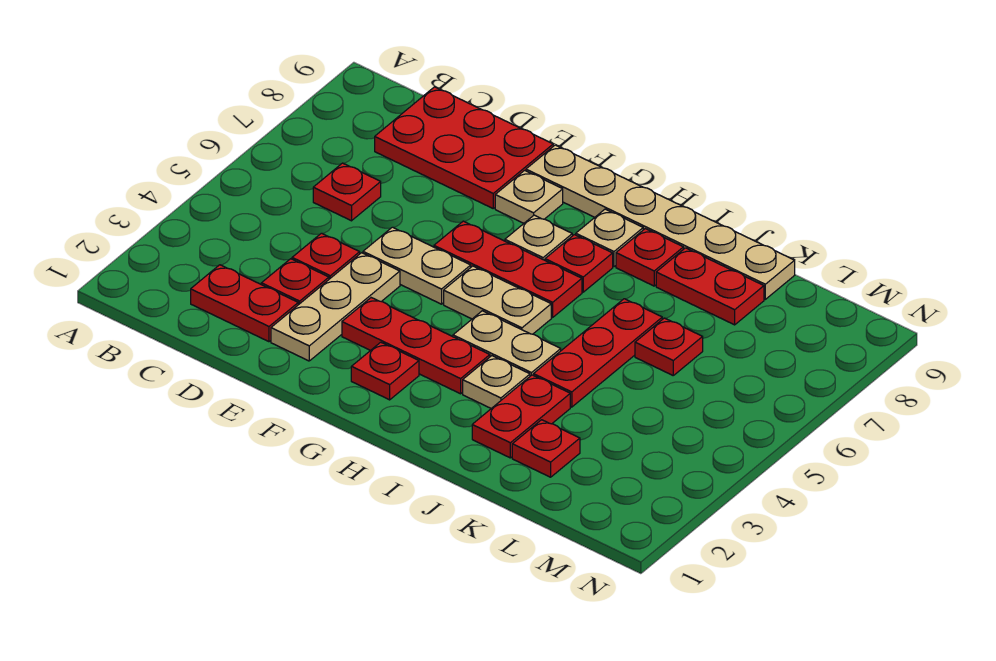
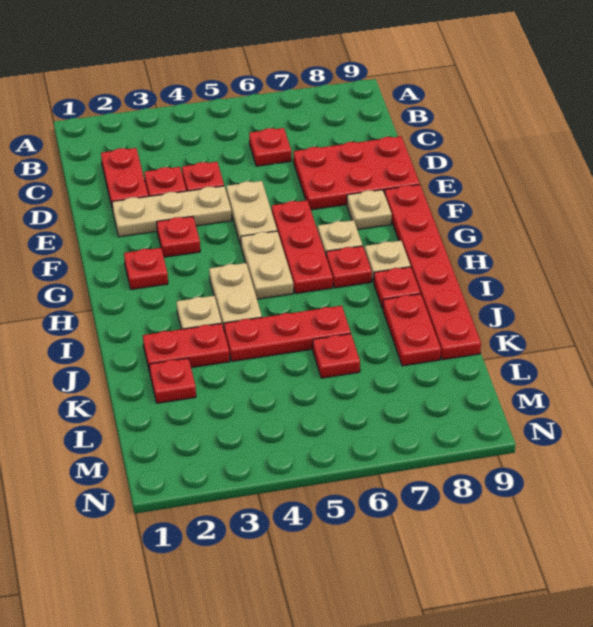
red plate C8:E9 level 1 -> red plate D7:E9 level 1
red plate F3:H3 level 1 -> red plate F3 level 1
tan plate F9:K9 level 1 -> red plate F9:K9 level 1

